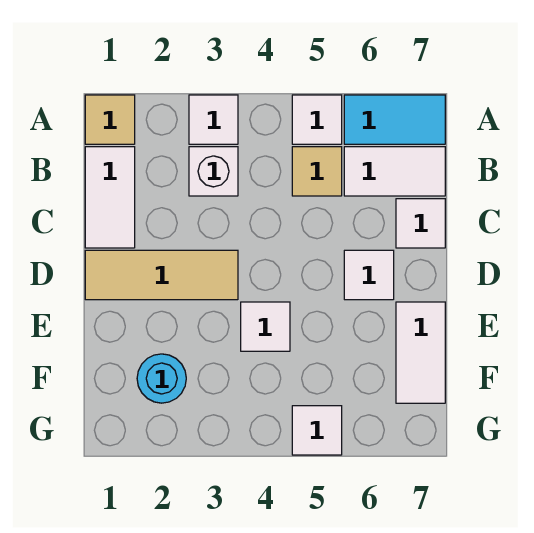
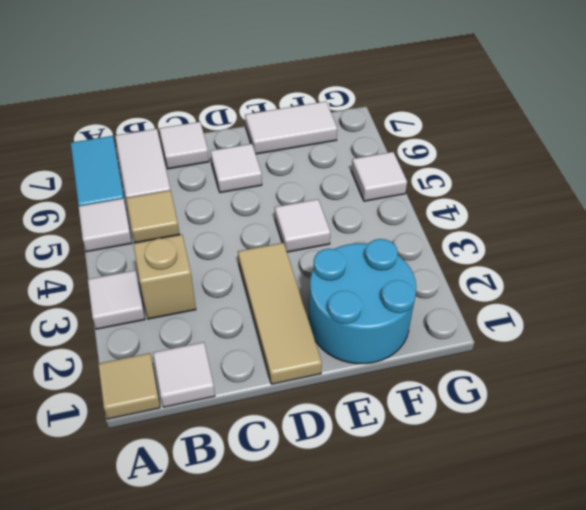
white tile B1:C1 level 1 -> white tile B1 level 1
white brick B3 level 1 -> tan brick B3 level 1
cyan round brick F2 level 1 -> cyan round brick E1:F2 level 1

